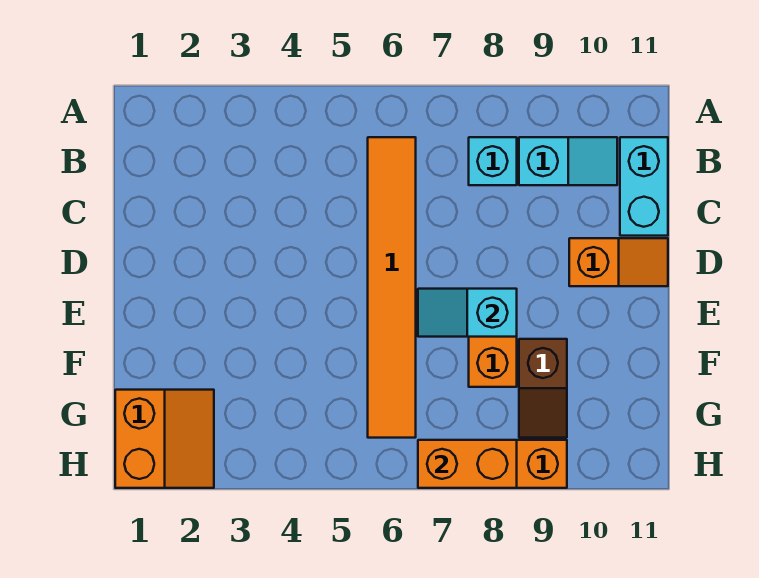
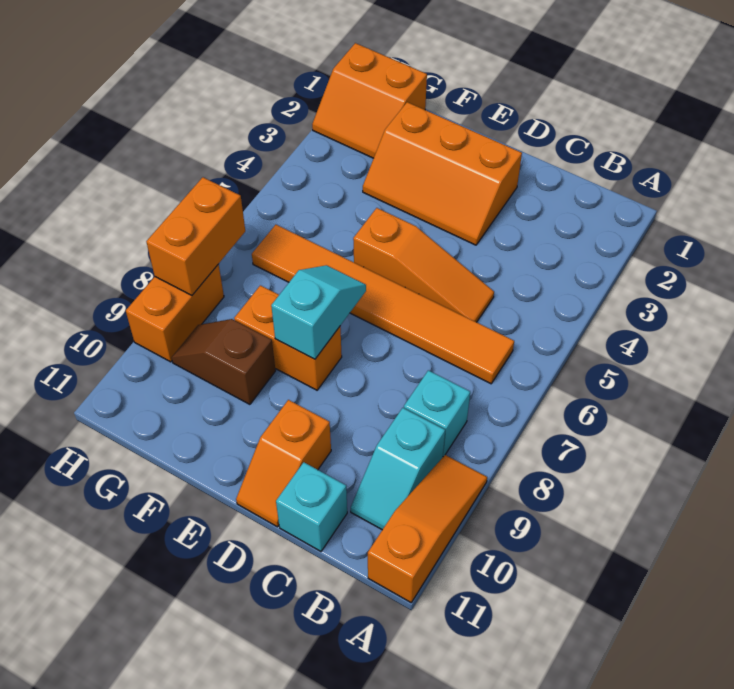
none -> orange slope A9:A11 level 1 top 11
cyan brick B11:C11 level 1 -> cyan brick C11 level 1
none -> orange slope C5:E5 level 1 top E
none -> orange slope D2:F3 level 1 top 2

